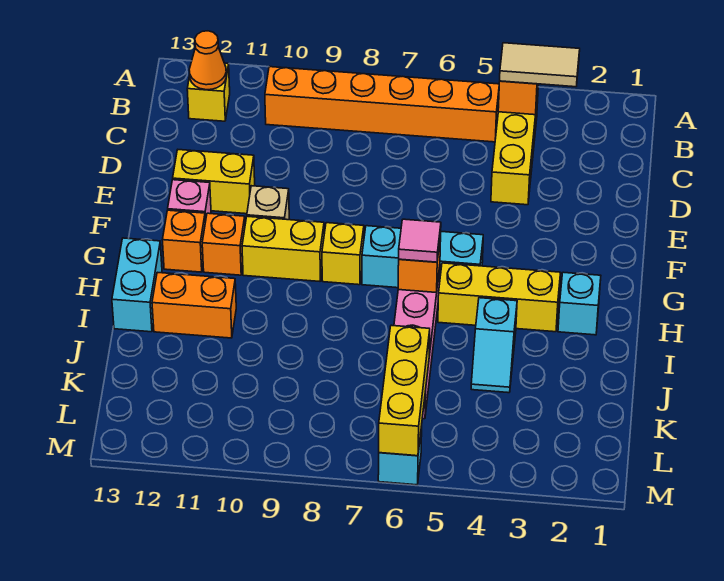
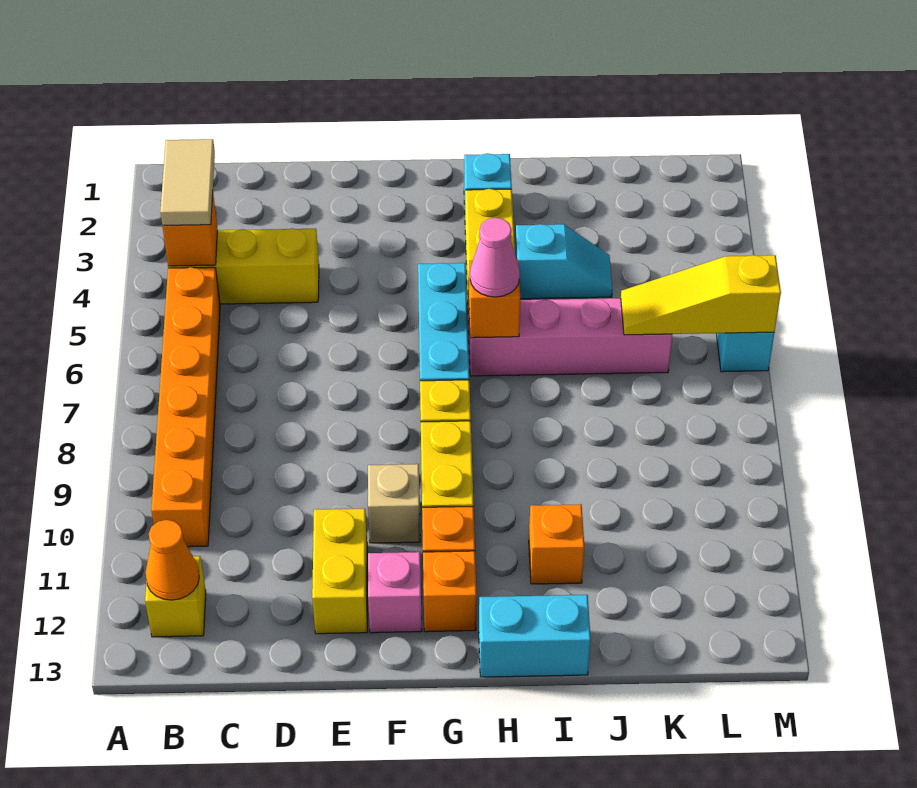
pink tile H6 level 3 -> pink cone H6 level 3
orange brick I11:I12 level 1 -> orange brick I11 level 1
yellow brick K6:M6 level 2 -> yellow slope K6:M6 level 2 top M

